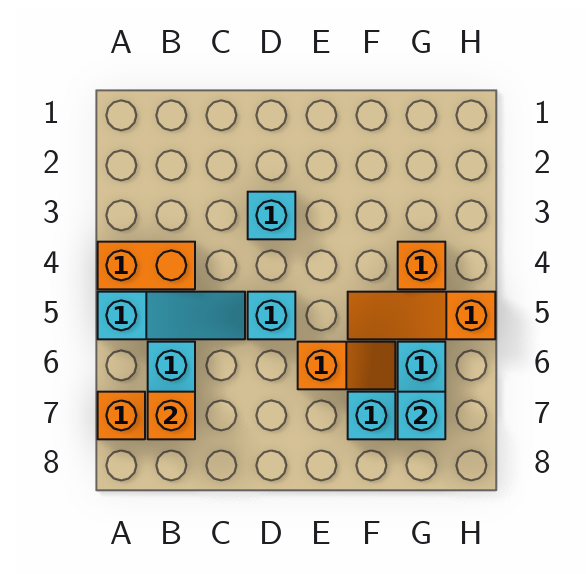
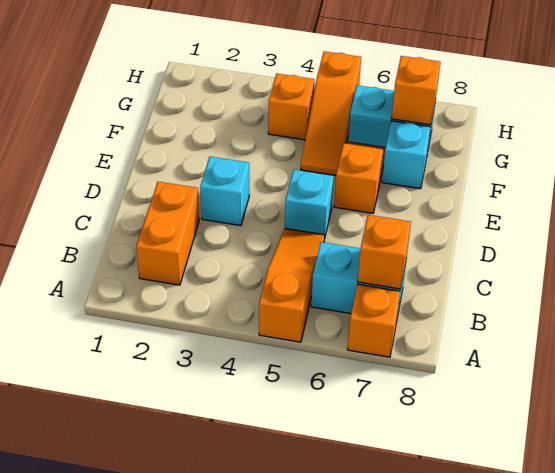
orange brick A4:B4 level 1 -> orange brick B2:C2 level 1
cyan slope A5:C5 level 1 top A -> orange slope A5:C5 level 1 top A
cyan brick G7 level 2 -> orange brick G7 level 2

